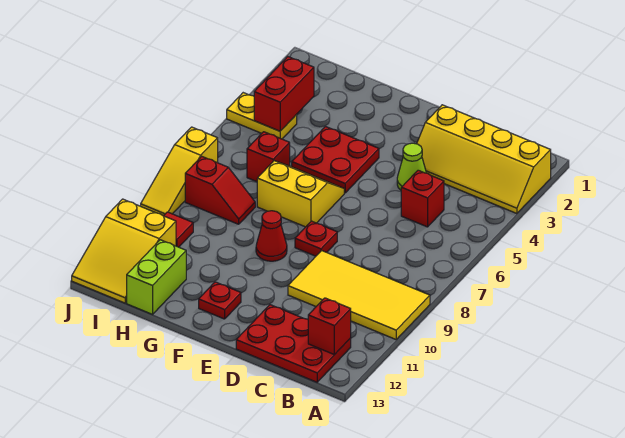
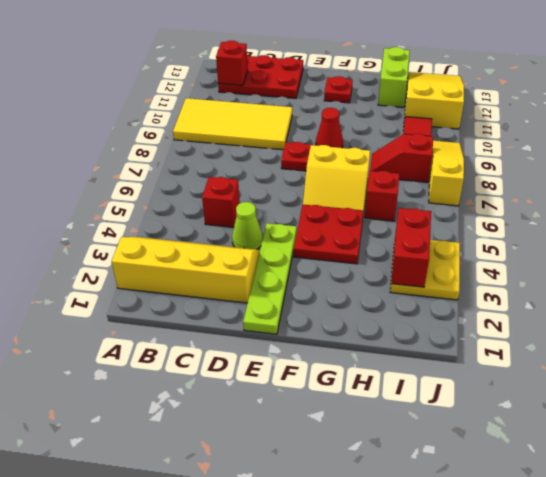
none -> lime plate E1:E4 level 1
yellow plate I4:J4 level 1 -> yellow plate I3:J4 level 1

